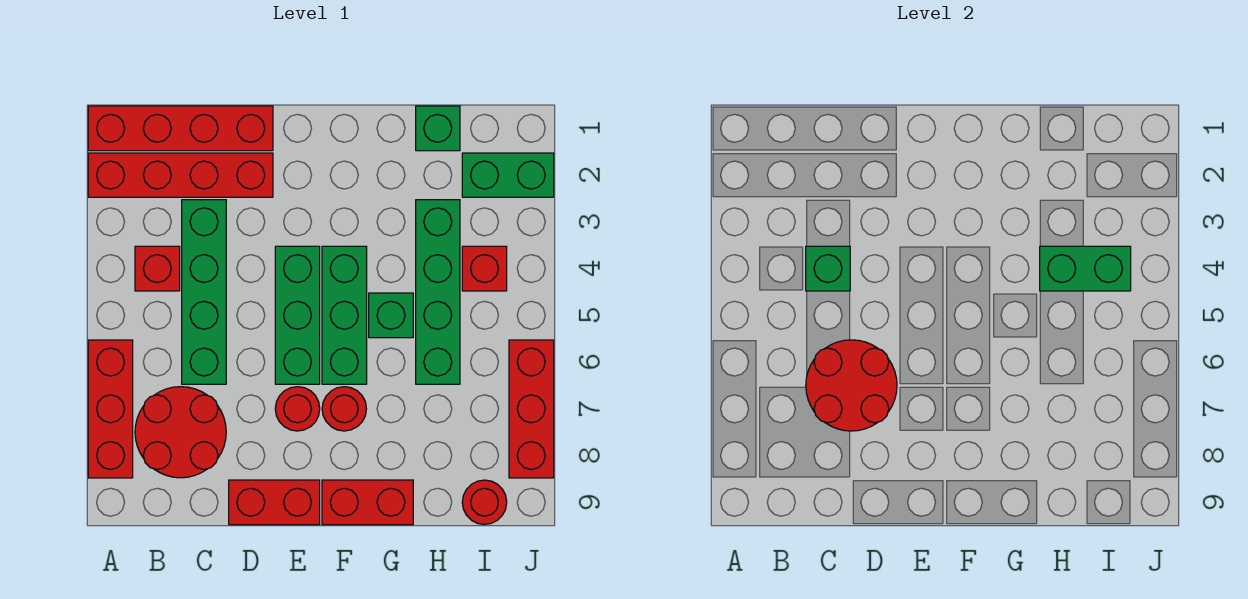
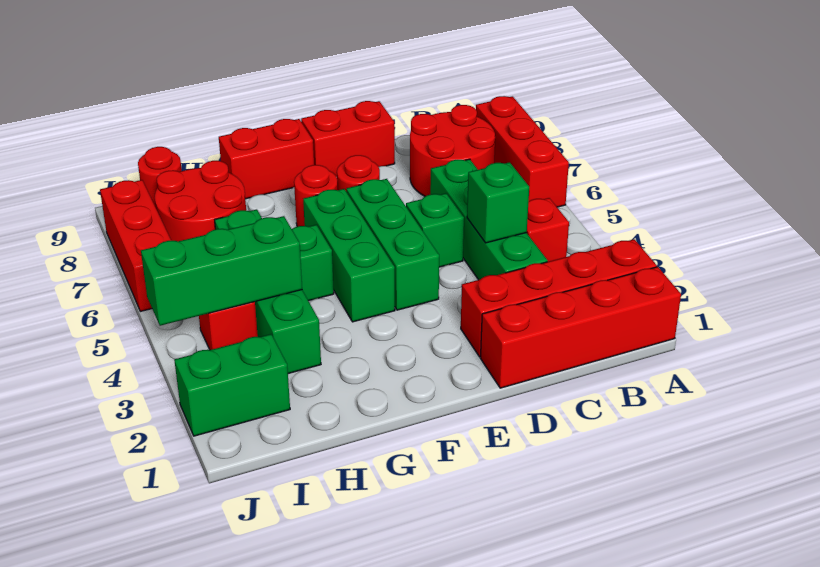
red round brick C6:D7 level 2 -> red round brick H7:I8 level 1
green brick H1 level 1 -> green brick D5 level 1
green brick H4:I4 level 2 -> green brick H4:J4 level 2

